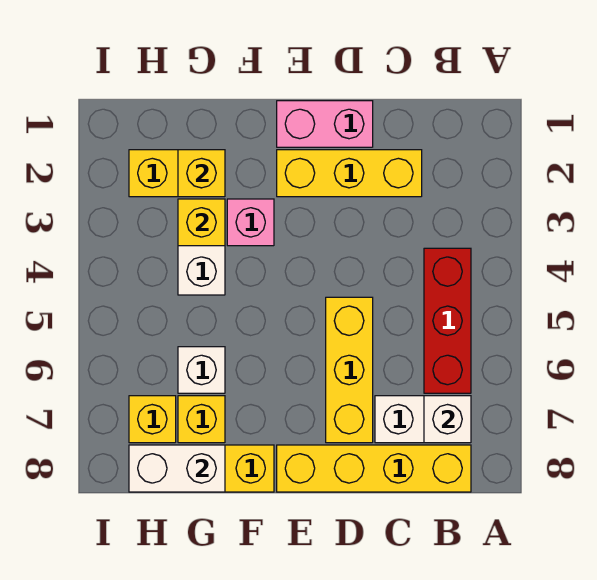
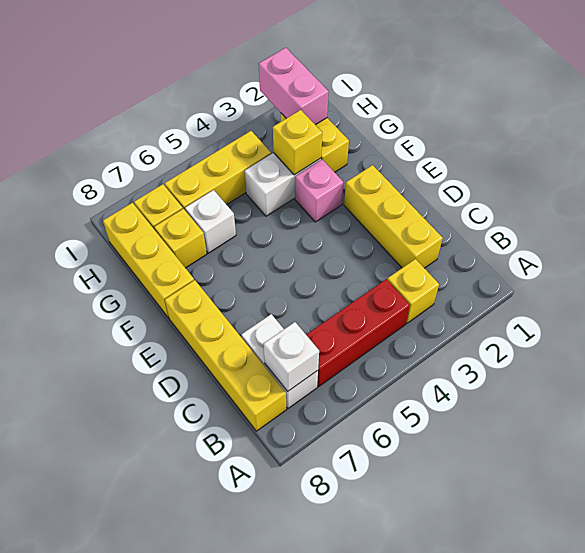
pink brick D1:E1 level 1 -> pink brick H2:I2 level 2
yellow brick D5:D7 level 1 -> yellow brick H4:H6 level 1
yellow brick G2 level 2 -> yellow brick B3 level 1
white brick G8:H8 level 2 -> none

